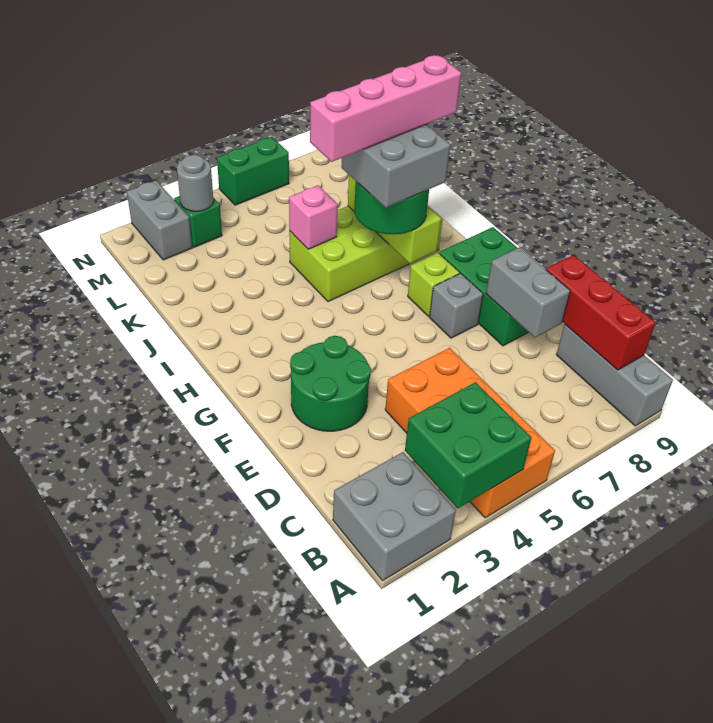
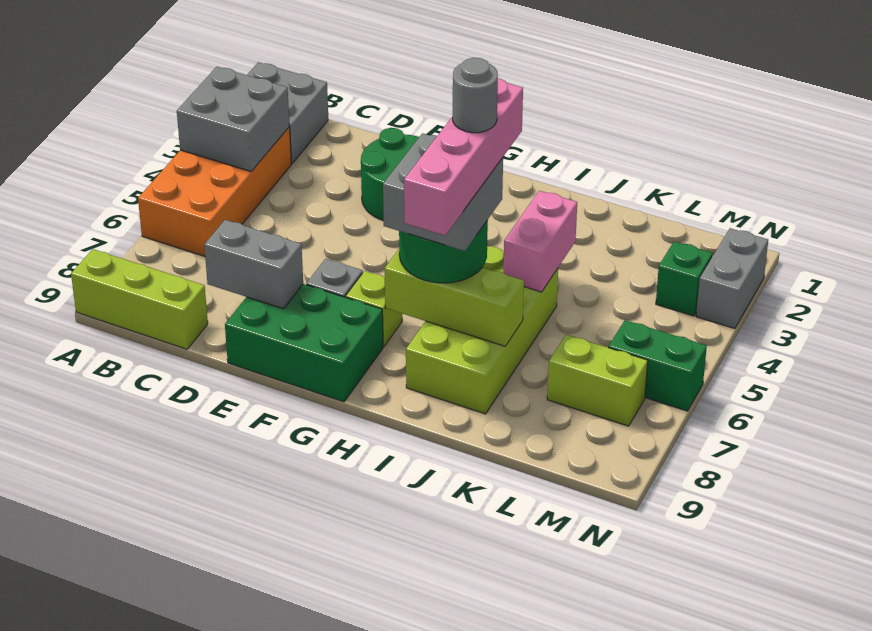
green brick A3:B4 level 2 -> grey brick A3:B4 level 2
orange brick A4:D5 level 1 -> orange brick A3:B6 level 1
grey brick A9:C9 level 1 -> lime brick A9:C9 level 1
red brick B9:D9 level 2 -> none
pink brick J5 level 2 -> pink brick J4:J5 level 2
none -> lime brick L7:M7 level 1
grey brick M2:N2 level 1 -> grey brick N2:N3 level 1
grey round brick M3 level 2 -> grey round brick I6 level 6
green brick N5:N6 level 1 -> green brick M6:N6 level 1

